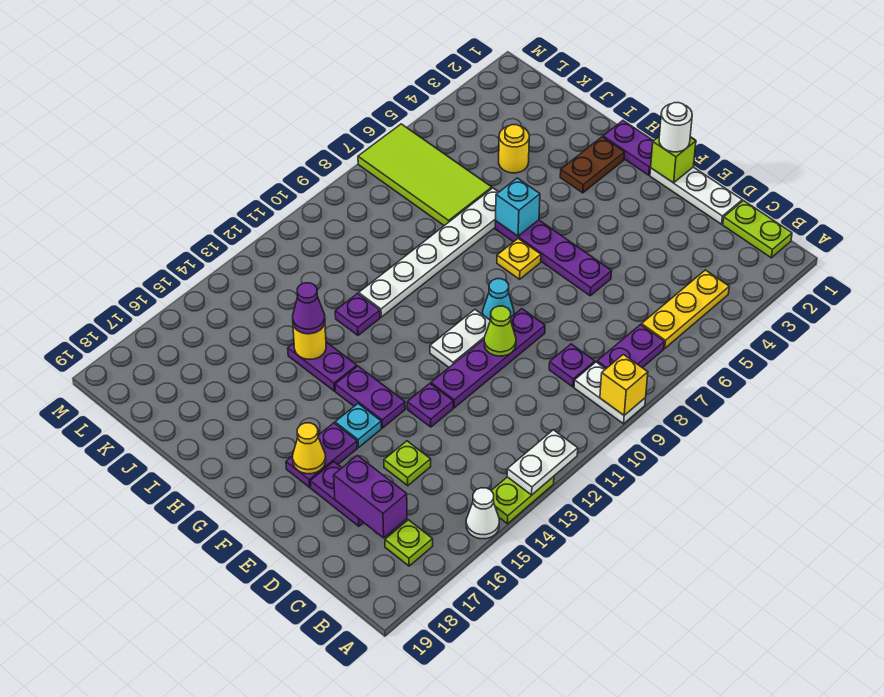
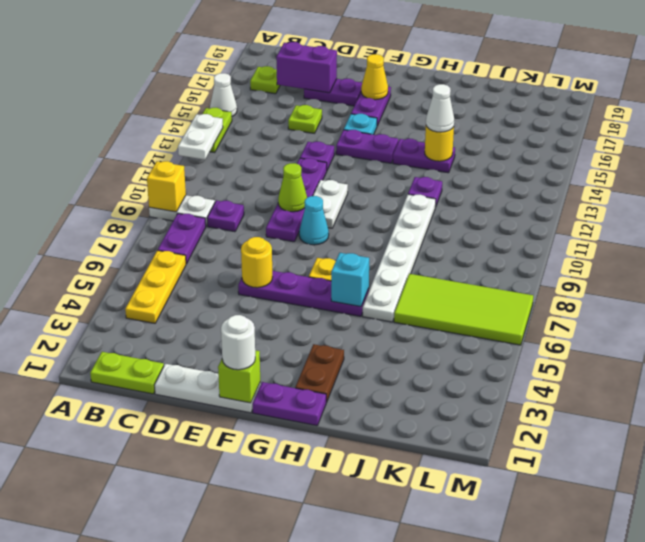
purple cone I14 level 3 -> white cone I14 level 3
yellow round brick J4 level 1 -> yellow round brick E6 level 2

